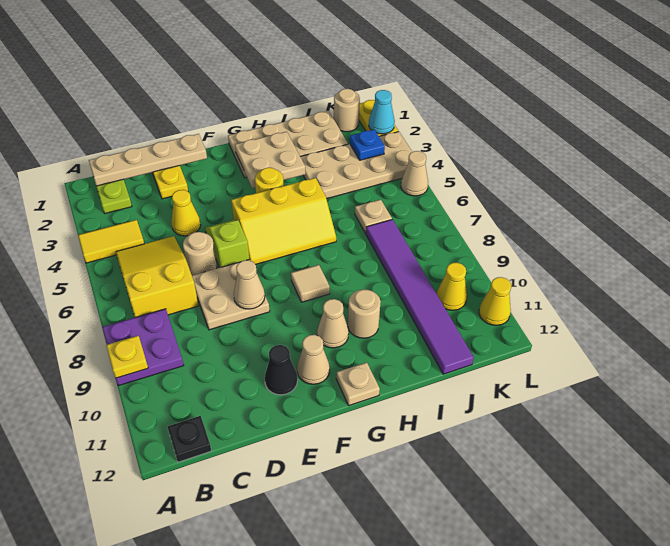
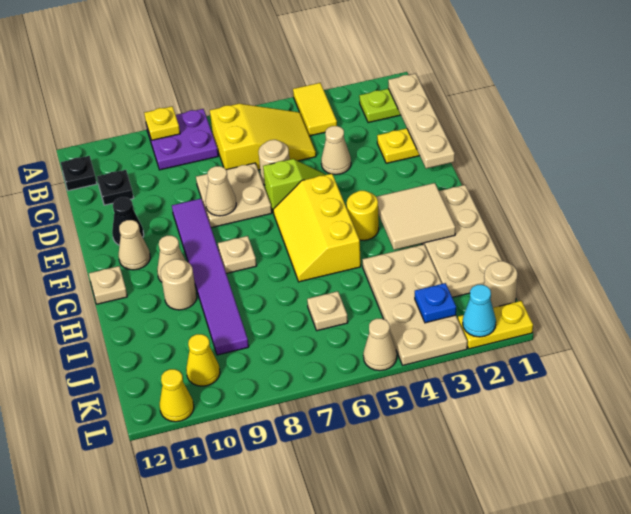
none -> black plate C11 level 1
yellow cone D4 level 1 -> tan cone D4 level 1
tan plate G2:H3 level 2 -> tan tile G2:H3 level 2
tan tile G8 level 1 -> tan plate G8 level 1
purple tile J7:J12 level 1 -> purple tile E9:J9 level 1

